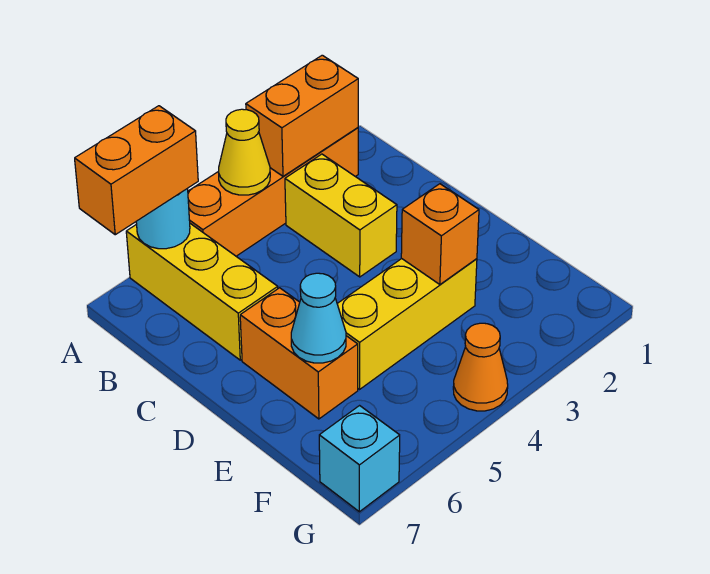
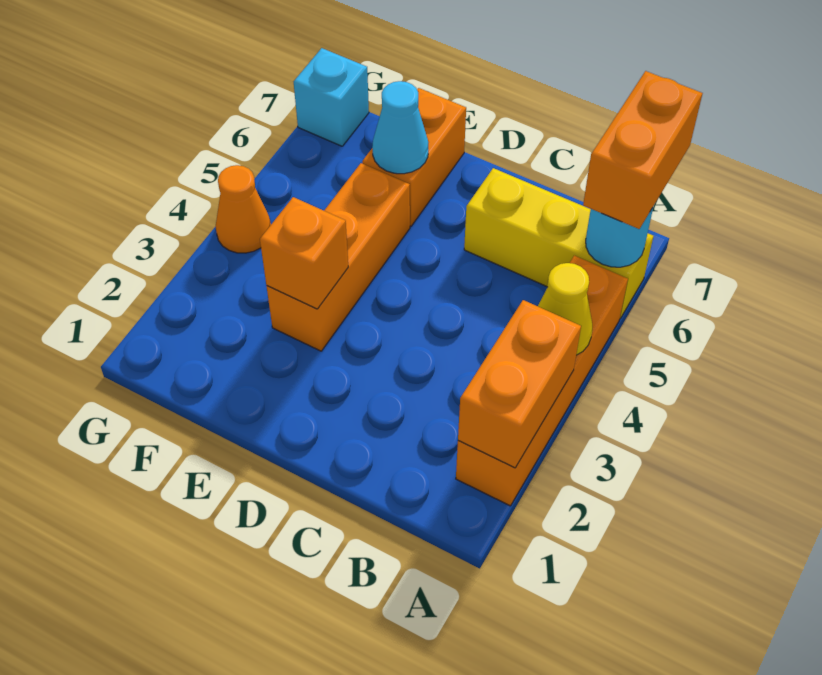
yellow brick B3:C3 level 1 -> none
orange brick D6:E6 level 1 -> orange brick E6:E7 level 1
yellow brick E3:E5 level 1 -> orange brick E3:E5 level 1

